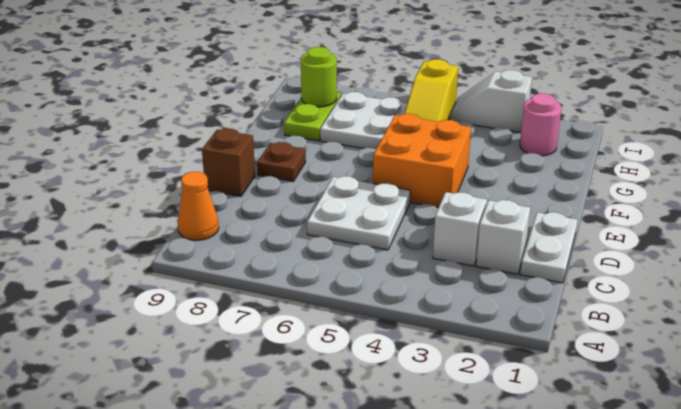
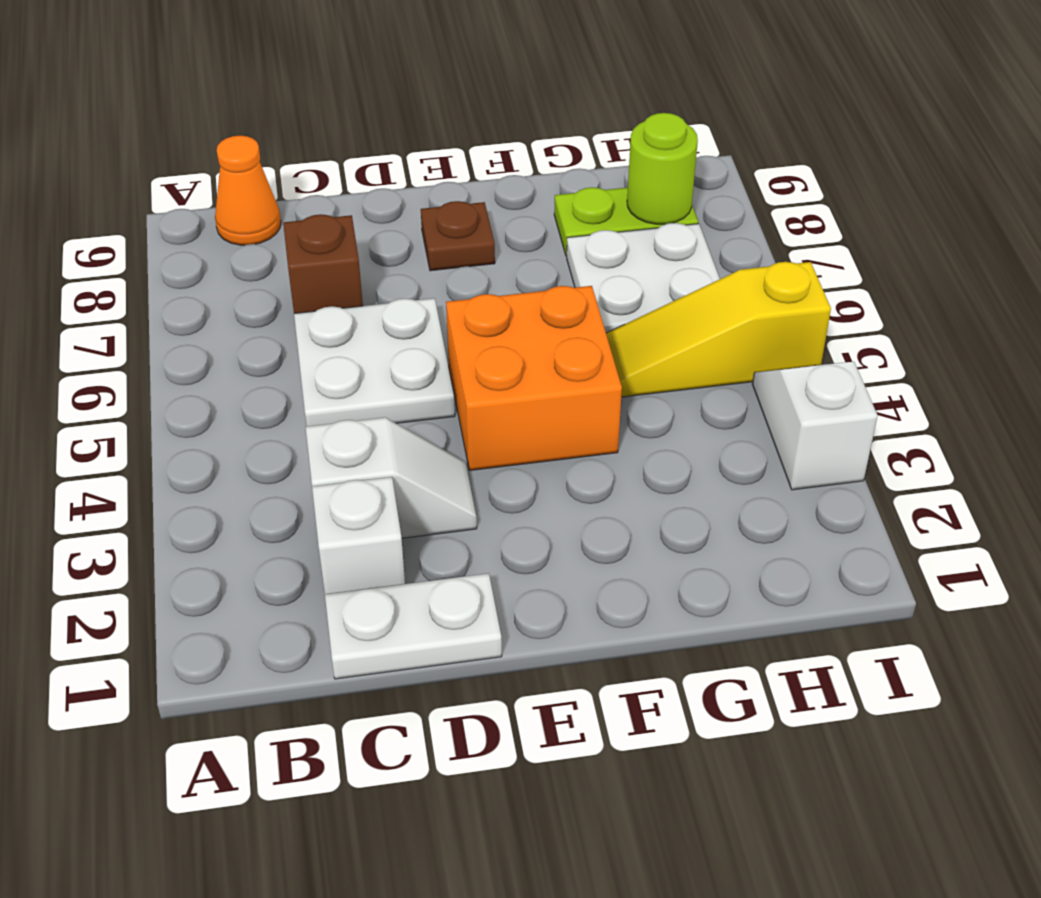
brown brick D9 level 1 -> brown brick C7 level 1
pink round brick H2 level 1 -> none

